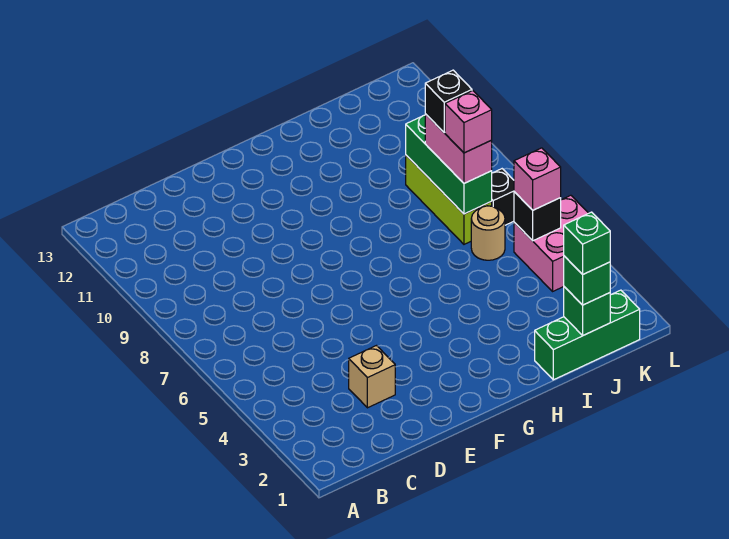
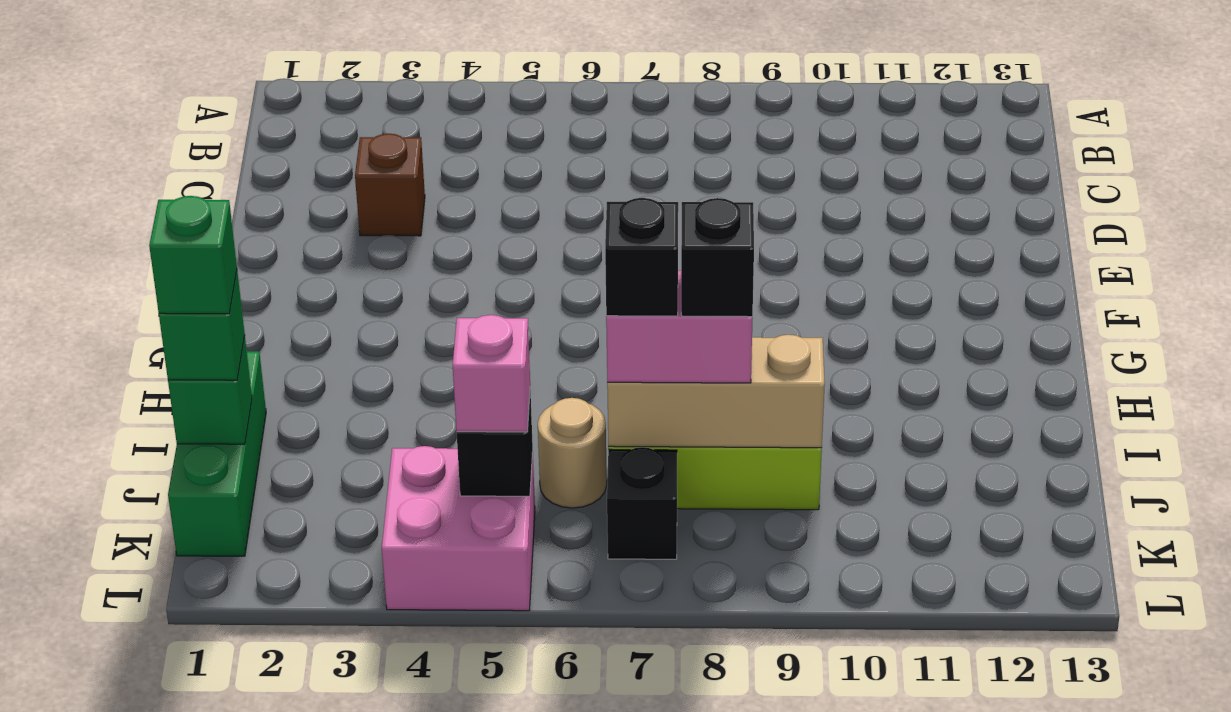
tan brick D3 level 1 -> brown brick D3 level 1
green brick J7:J9 level 2 -> tan brick J7:J9 level 2
pink brick J7 level 4 -> black brick J7 level 4

